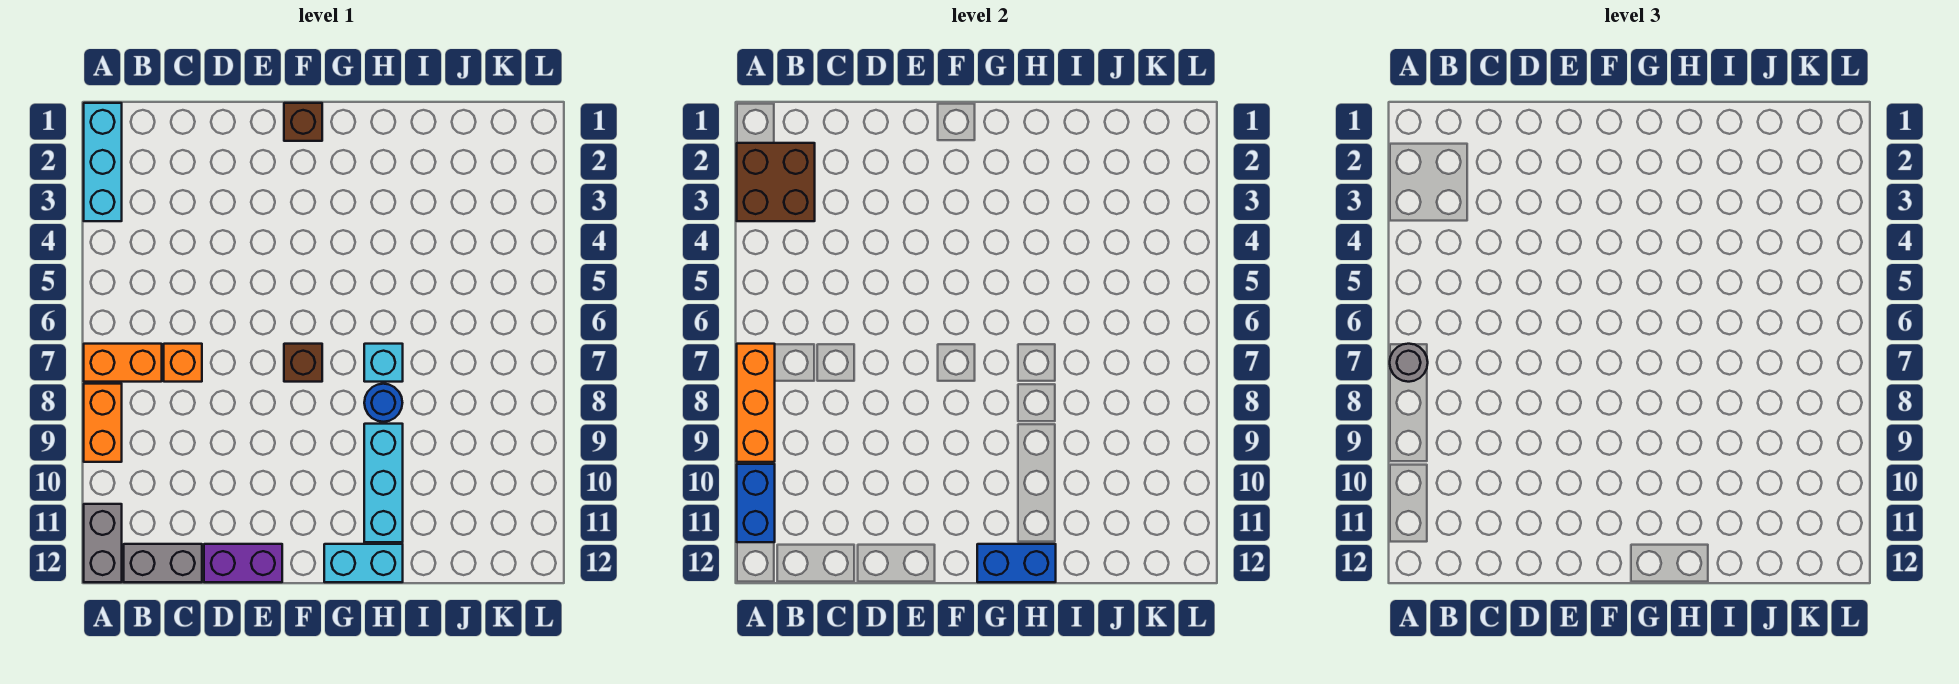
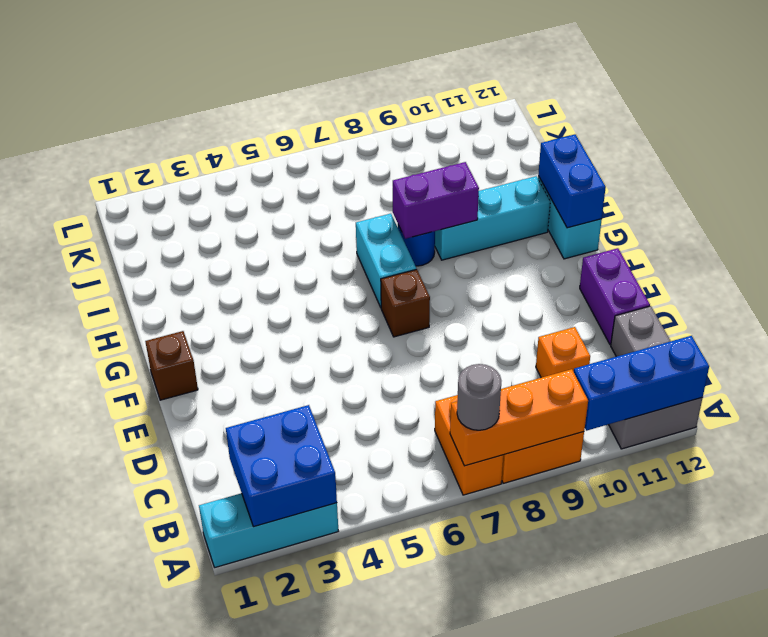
brown brick A2:B3 level 2 -> blue brick A2:B3 level 2
blue brick A10:A11 level 2 -> blue brick A10:A12 level 2
orange brick C7 level 1 -> orange brick C10 level 1
cyan brick H7 level 1 -> cyan brick G7:H7 level 1
none -> purple brick H8:H9 level 2

